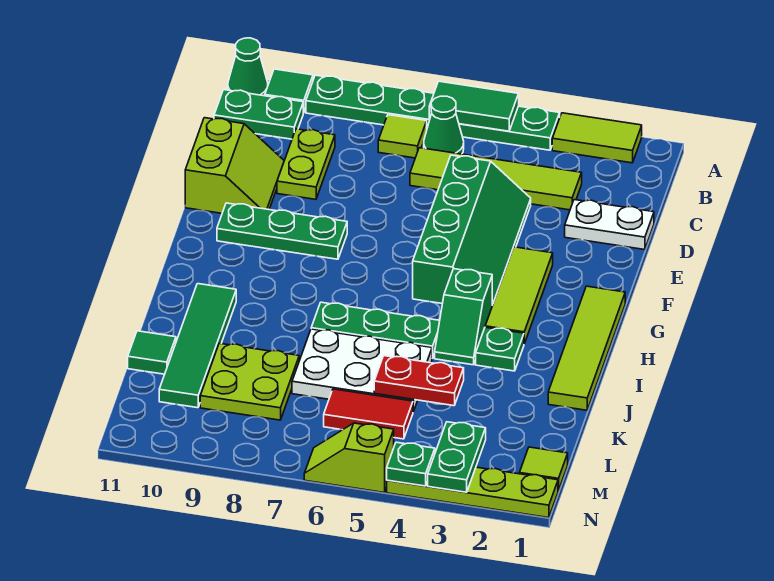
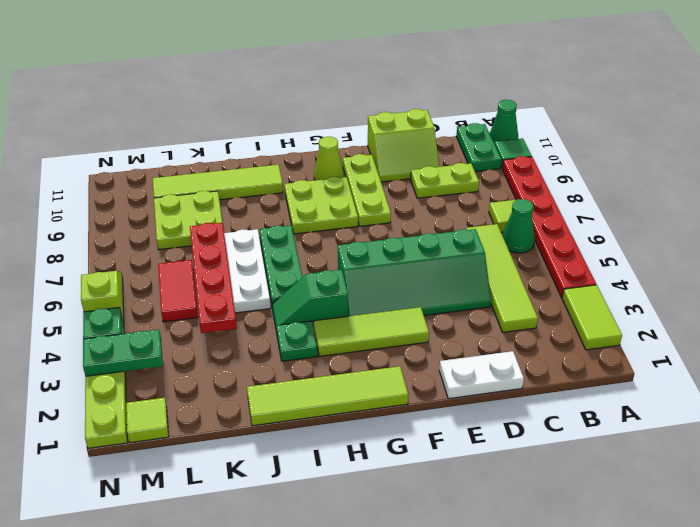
green plate A4:A9 level 1 -> red plate A4:A9 level 1
green tile A5:A6 level 2 -> none
white plate D1:D2 level 1 -> white plate D1:E1 level 1
green plate F8:F10 level 1 -> lime plate F8:F10 level 1
none -> lime plate G8:H9 level 1
none -> lime cone G10 level 1
green tile I10:L10 level 1 -> lime tile I10:L10 level 1
red plate K4:K5 level 2 -> red plate K4:K7 level 2
green tile K11 level 1 -> none

